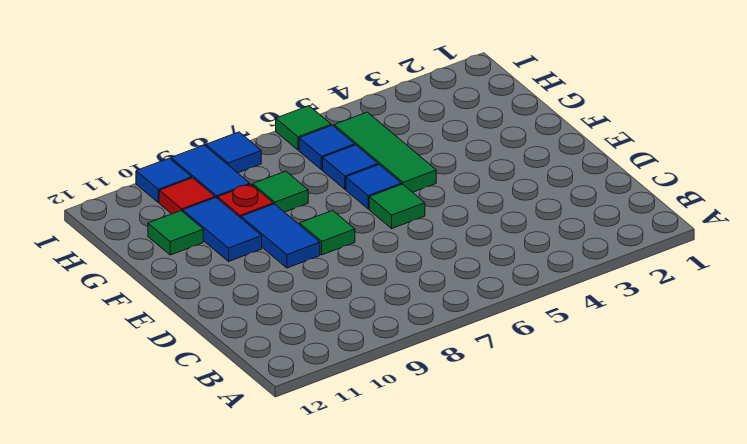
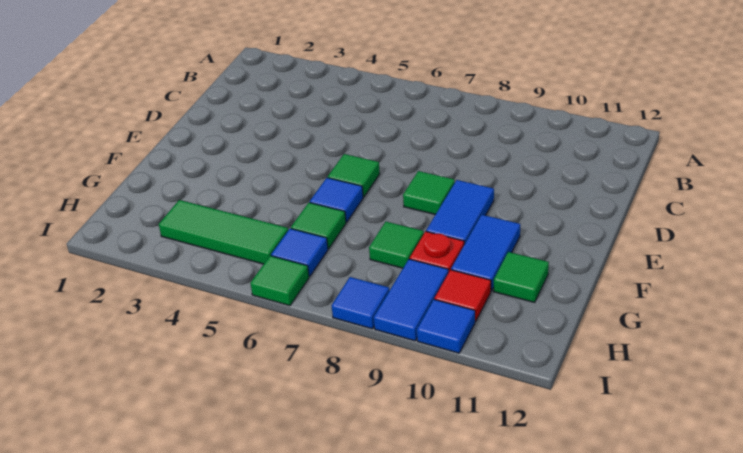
green tile F5:H5 level 1 -> green tile H3:H5 level 1
blue tile G6 level 1 -> green tile G6 level 1

